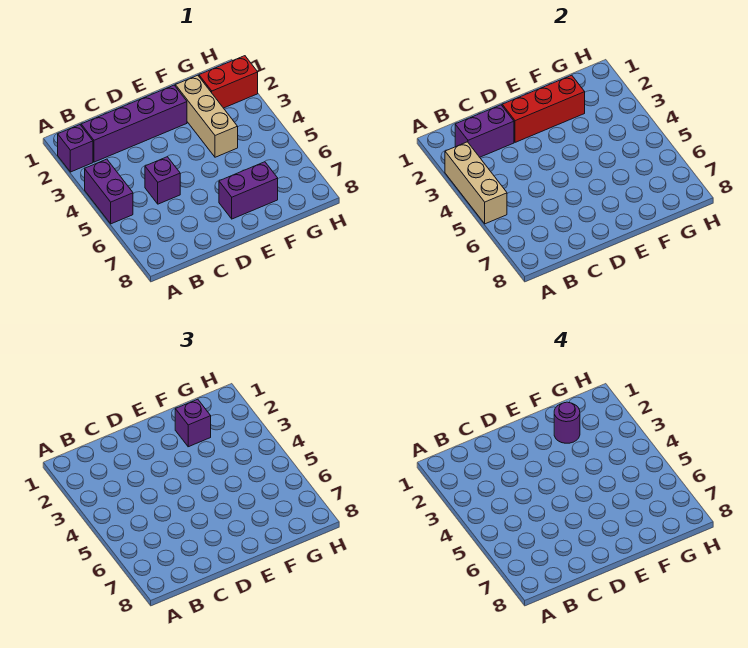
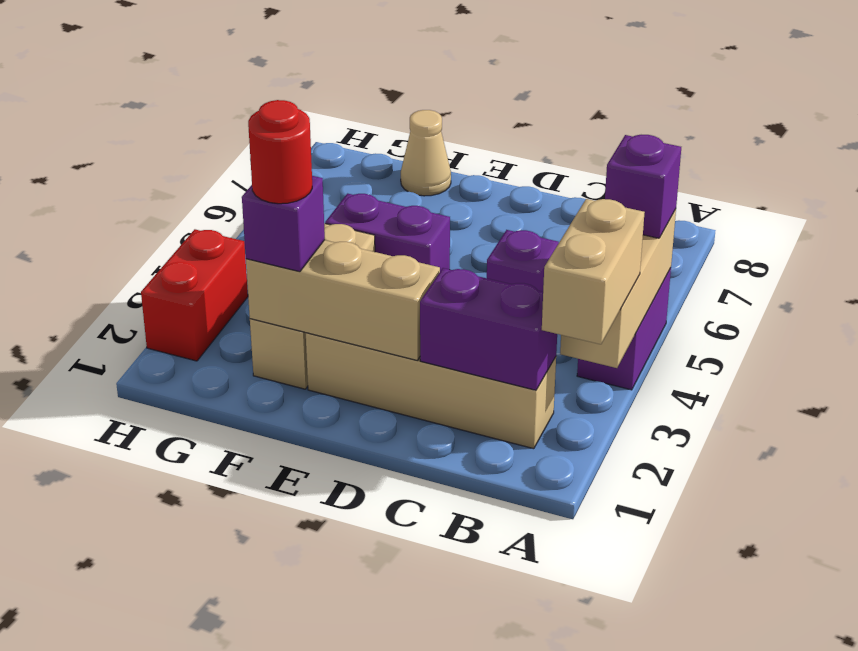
purple brick A2 level 1 -> purple brick A5 level 3
none -> tan brick A2:A3 level 3
purple brick B2:E2 level 1 -> tan brick B2:E2 level 1
red brick D2:F2 level 2 -> tan brick D2:F2 level 2
purple brick E7:F7 level 1 -> purple brick E5:F5 level 1
purple round brick F2 level 4 -> red round brick F2 level 4
none -> tan cone F8 level 1
red brick G2:H2 level 1 -> red brick H2:H3 level 1

